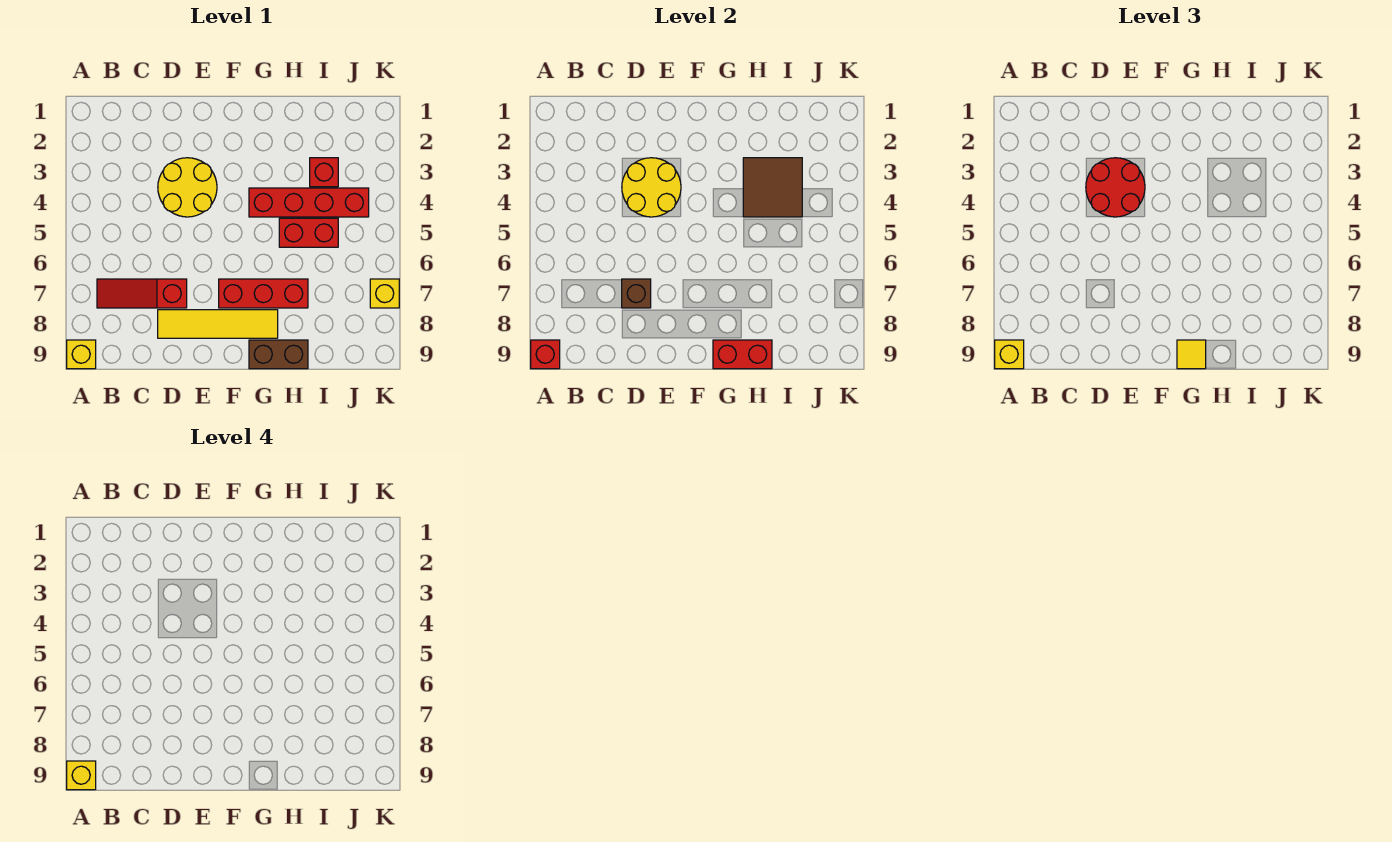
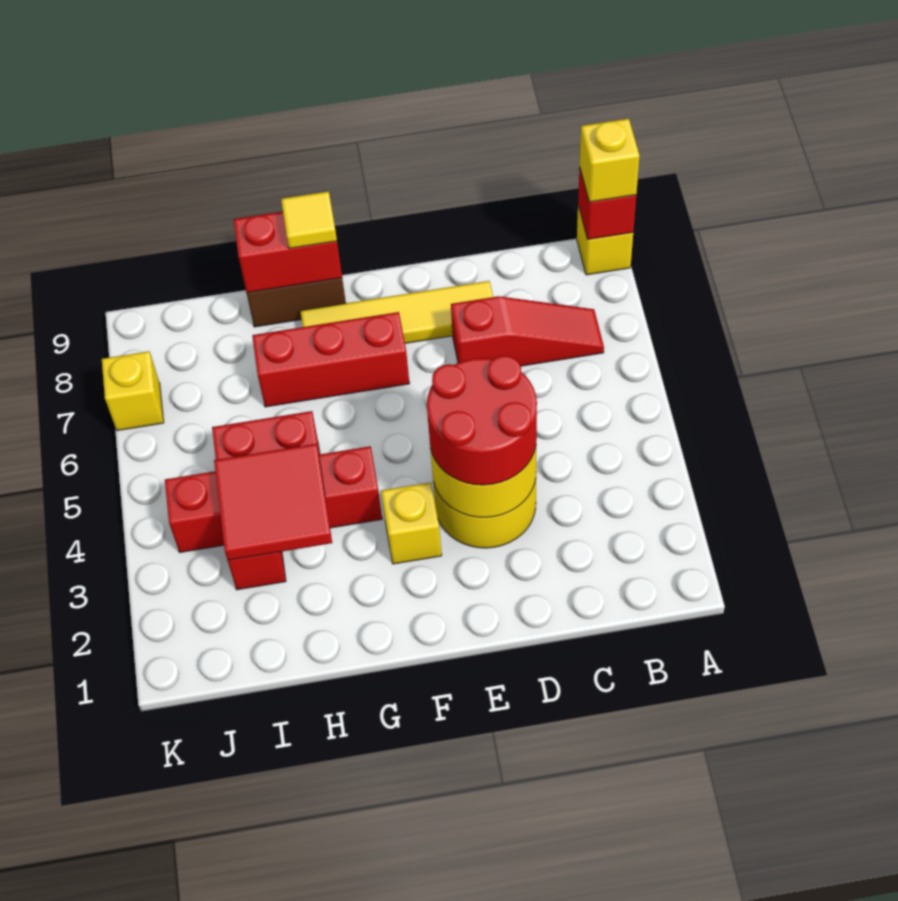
yellow brick A9 level 4 -> yellow brick F3 level 1
brown brick D7 level 2 -> none
brown tile H3:I4 level 2 -> red tile H3:I4 level 2

